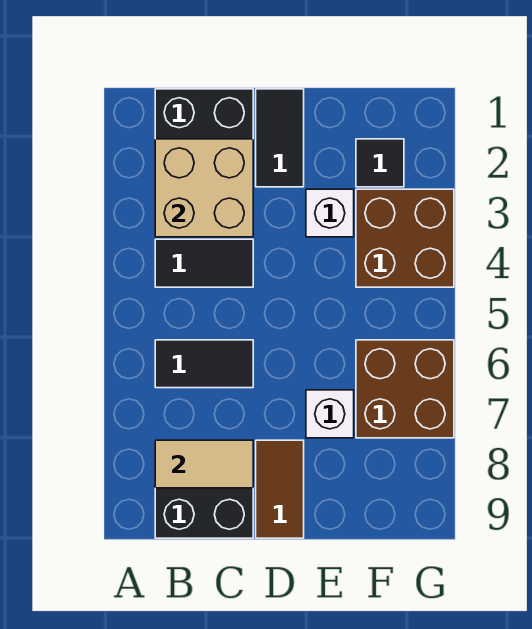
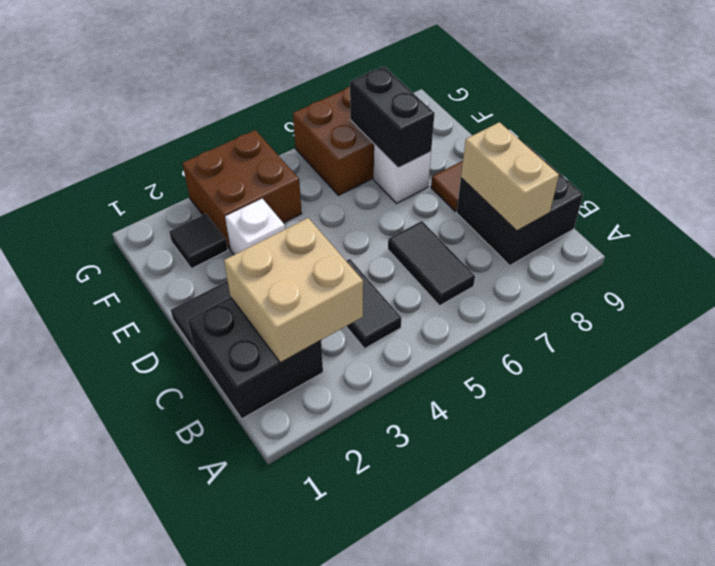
tan tile B8:C8 level 2 -> tan brick B8:C8 level 2
none -> black brick E7:F7 level 2

